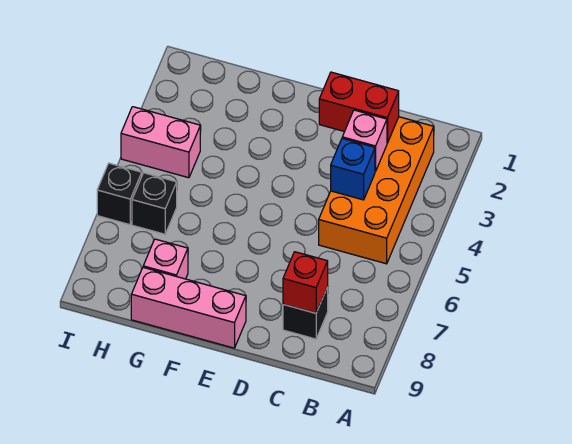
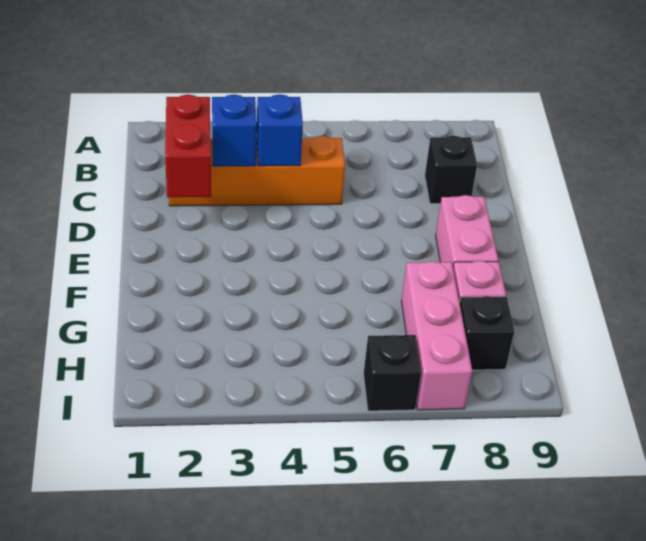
orange brick B2:C5 level 1 -> orange brick C2:C5 level 1
pink brick C3 level 2 -> blue brick C3 level 2
red brick C8 level 2 -> none
pink brick E9:G9 level 1 -> pink brick G7:I7 level 1
pink brick H4:I4 level 1 -> pink brick E8:F8 level 1
black brick H6 level 1 -> black brick H8 level 1

